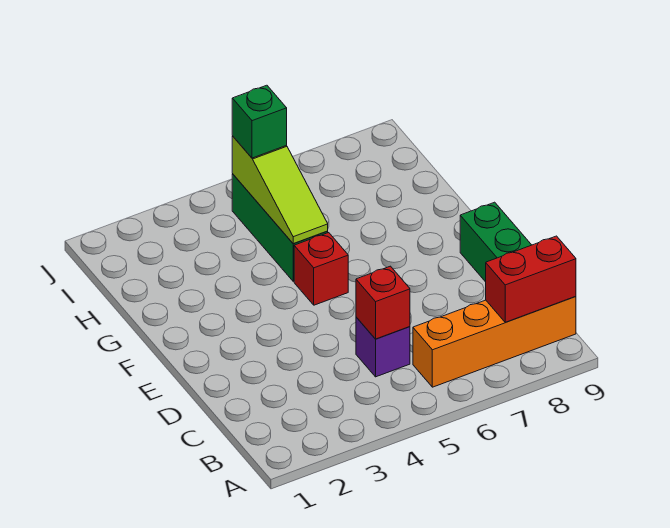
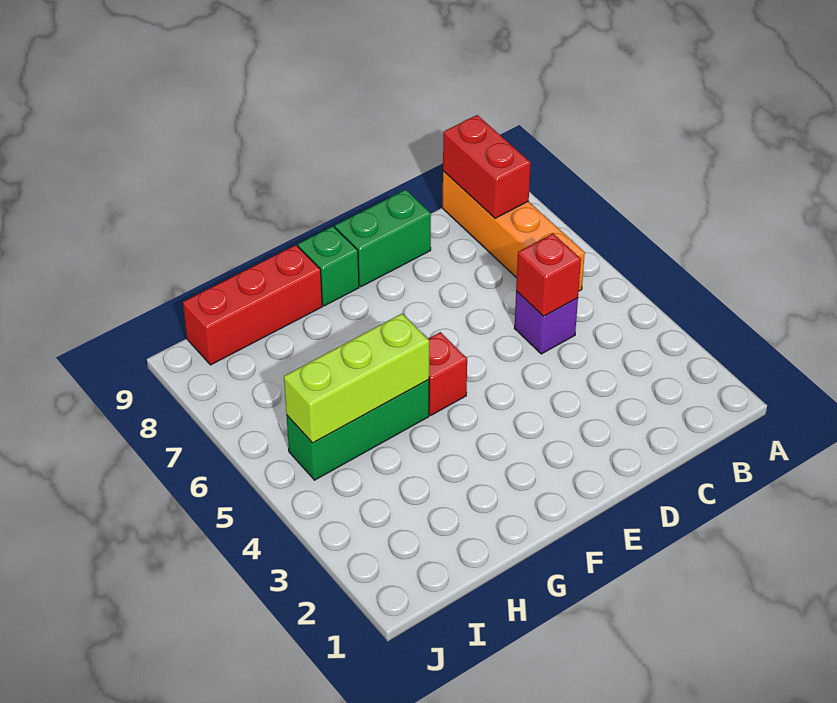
lime slope G5:I5 level 2 top I -> lime brick G5:I5 level 2
none -> red brick G9:I9 level 1
green brick I5 level 3 -> green brick F9 level 1

